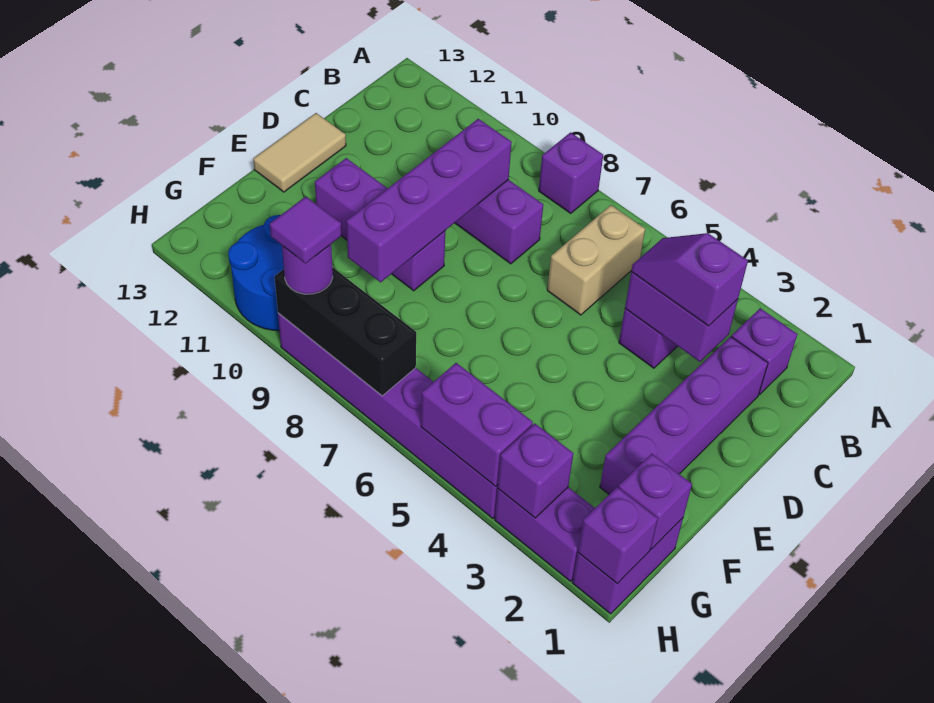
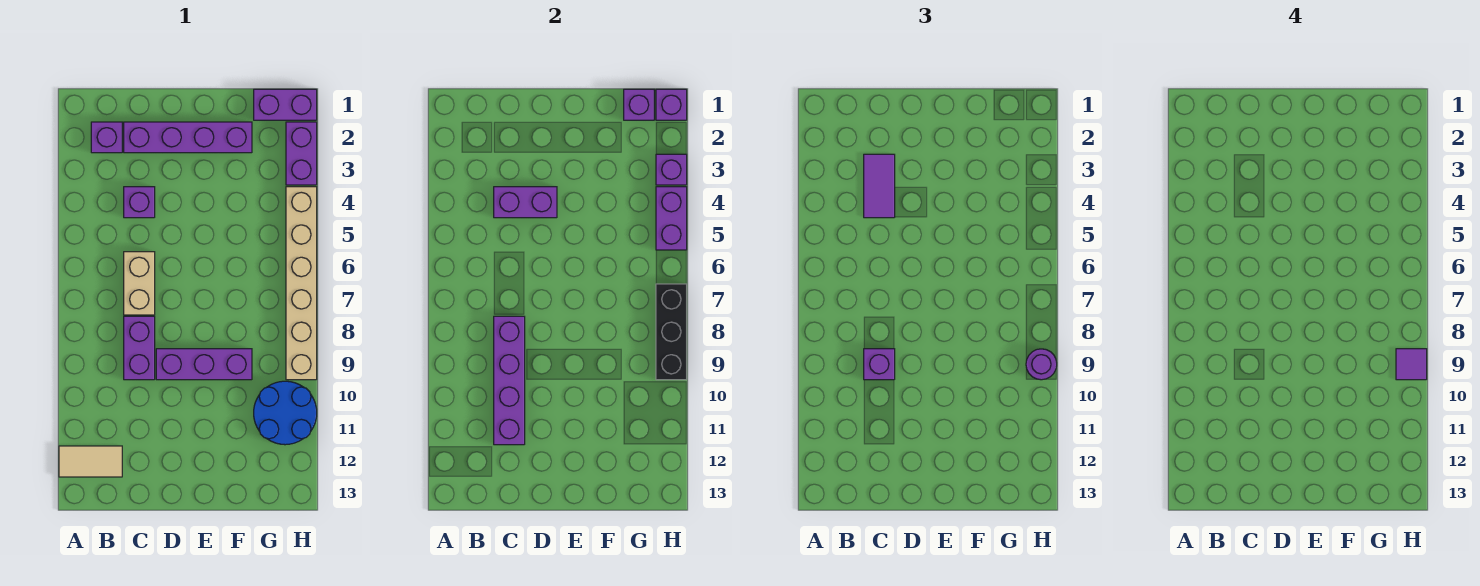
purple brick A8 level 1 -> purple brick C9 level 3
tan brick B6:C6 level 1 -> tan brick C6:C7 level 1
purple brick C3:C4 level 2 -> purple brick C4:D4 level 2
purple slope C3:C4 level 3 top 3 -> purple tile C3:C4 level 3
purple brick C9:F9 level 2 -> purple brick C8:C11 level 2
tan tile D13:E13 level 1 -> tan tile A12:B12 level 1
purple brick E9:E11 level 1 -> purple brick D9:F9 level 1
purple brick H4:H9 level 1 -> tan brick H4:H9 level 1

